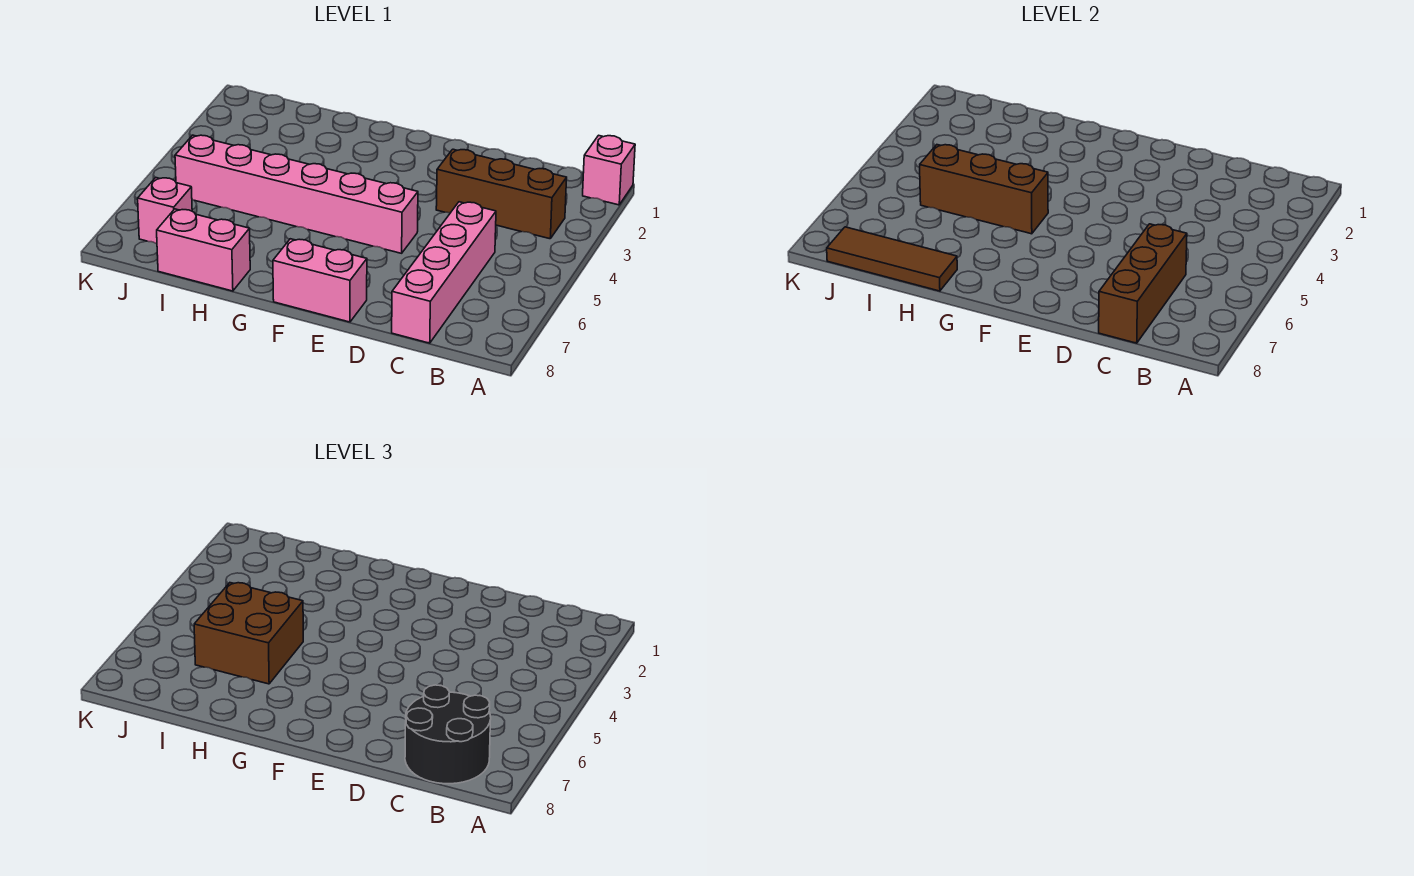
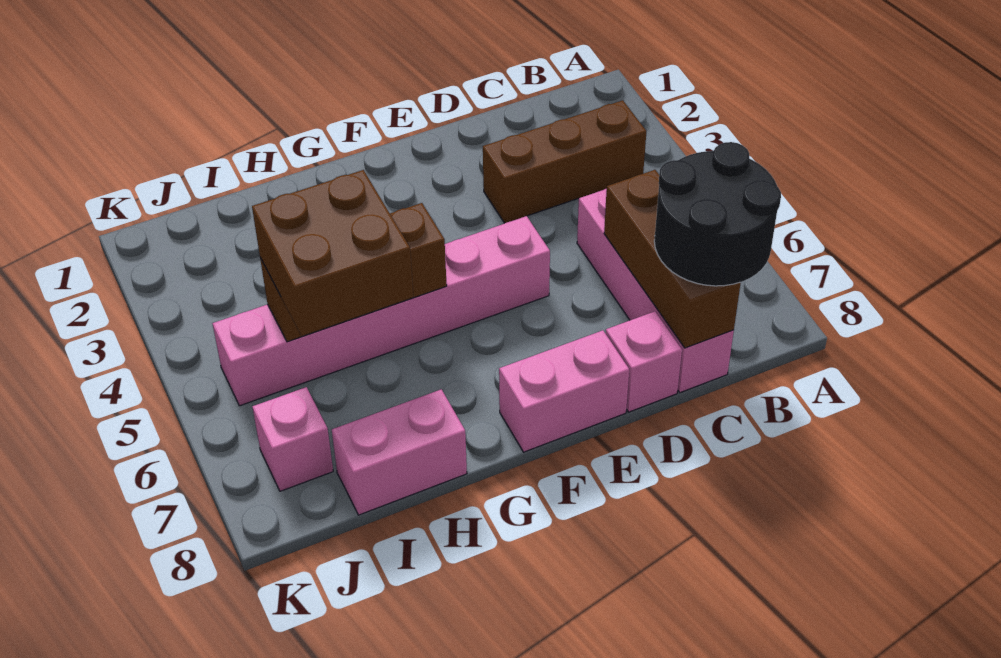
pink brick A1 level 1 -> pink brick D8 level 1
brown tile H8:J8 level 2 -> none

